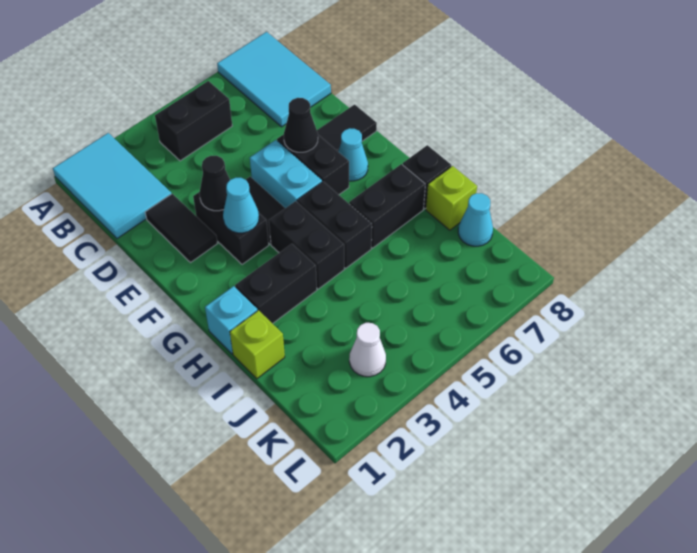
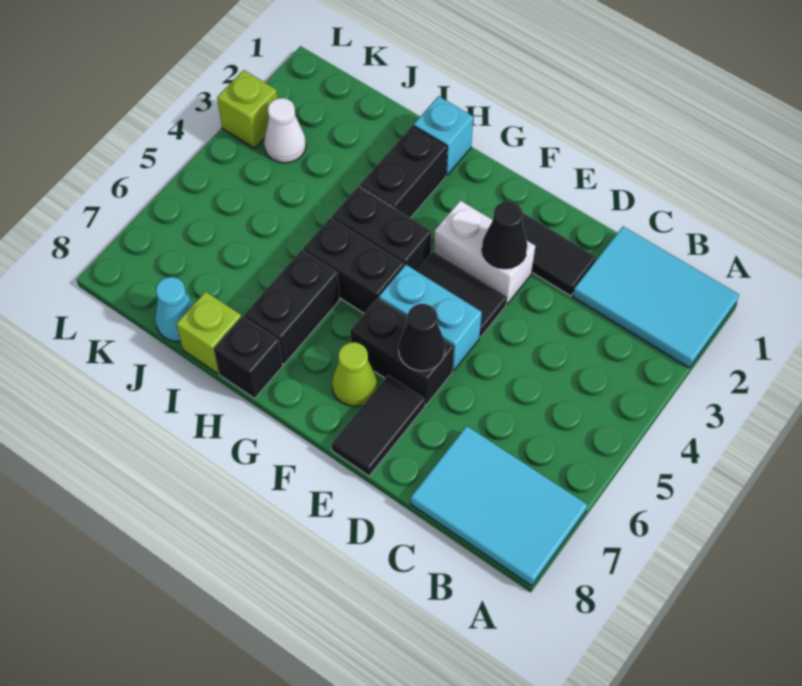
black brick B4:B5 level 1 -> none
black brick E3:F3 level 1 -> white brick E3:F3 level 1
cyan cone F3 level 2 -> none
cyan cone F7 level 1 -> lime cone F7 level 1
lime brick I1 level 1 -> lime brick L3 level 1

